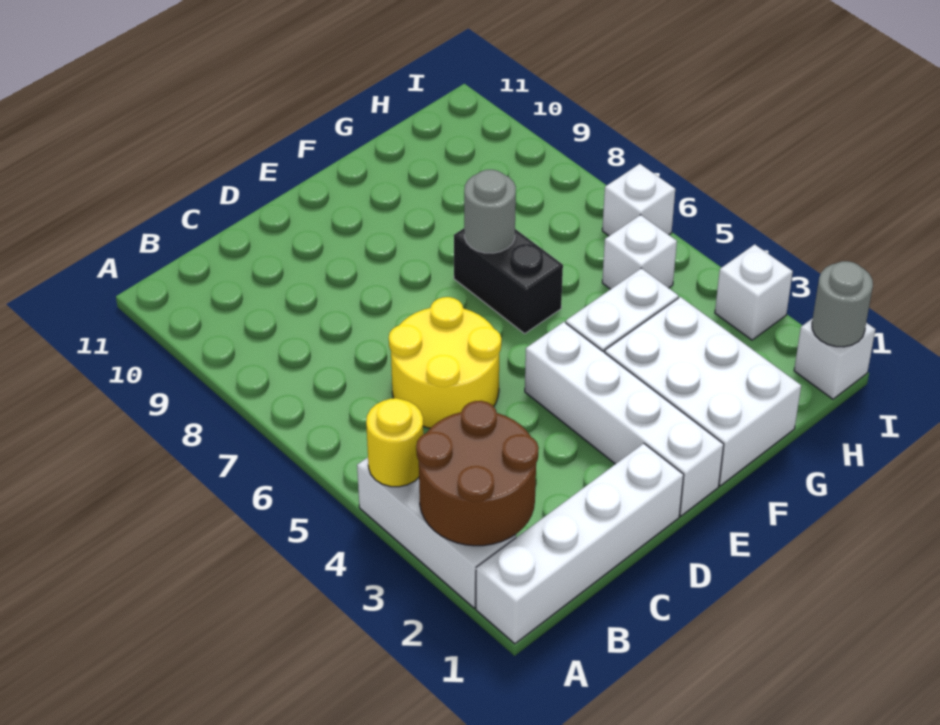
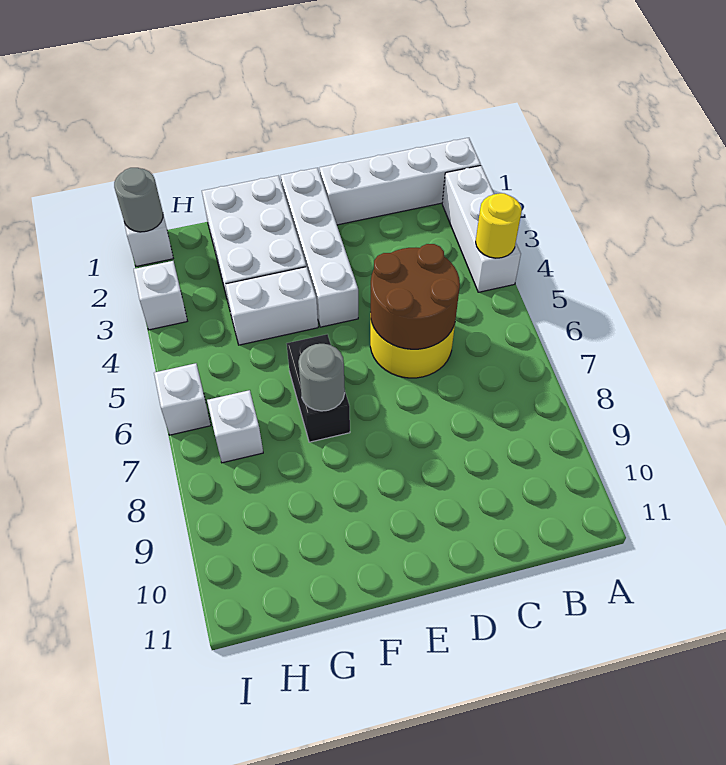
brown round brick A2:B3 level 2 -> brown round brick C5:D6 level 2
white brick H5 level 1 -> white brick H7 level 1

